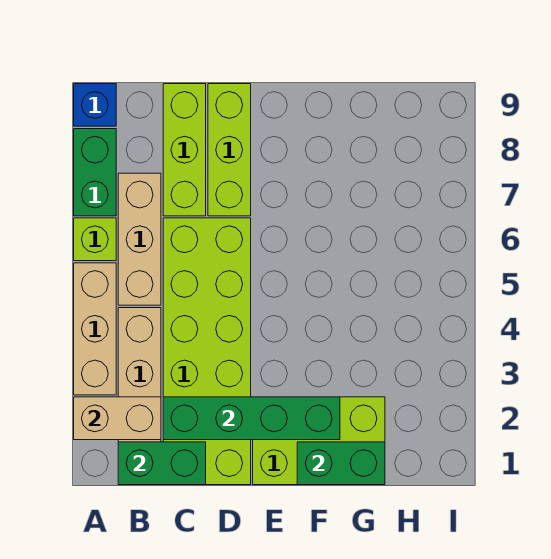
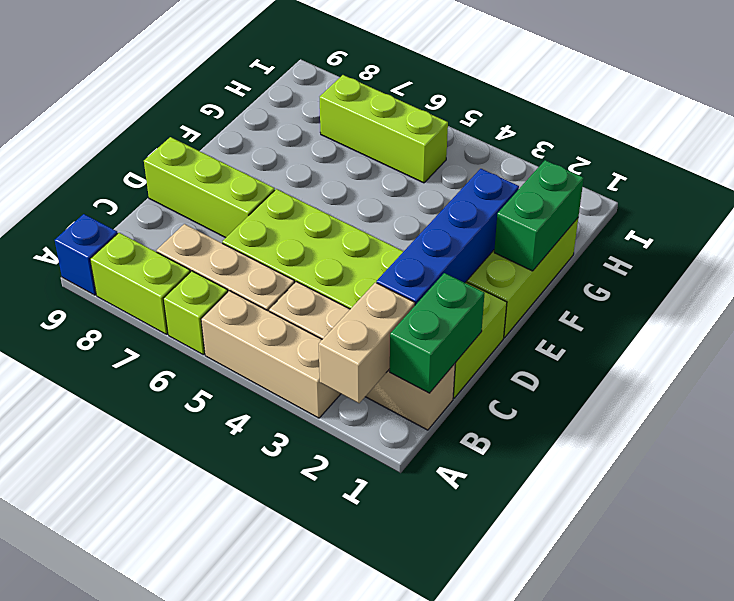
green brick A7:A8 level 1 -> lime brick A7:A8 level 1
green brick C2:F2 level 2 -> blue brick C2:F2 level 2
lime brick C7:C9 level 1 -> lime brick H5:H7 level 1

